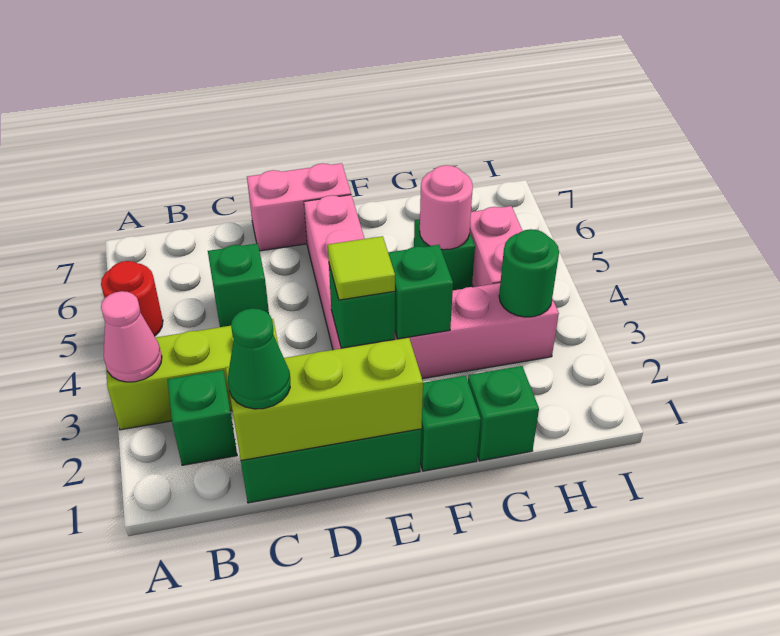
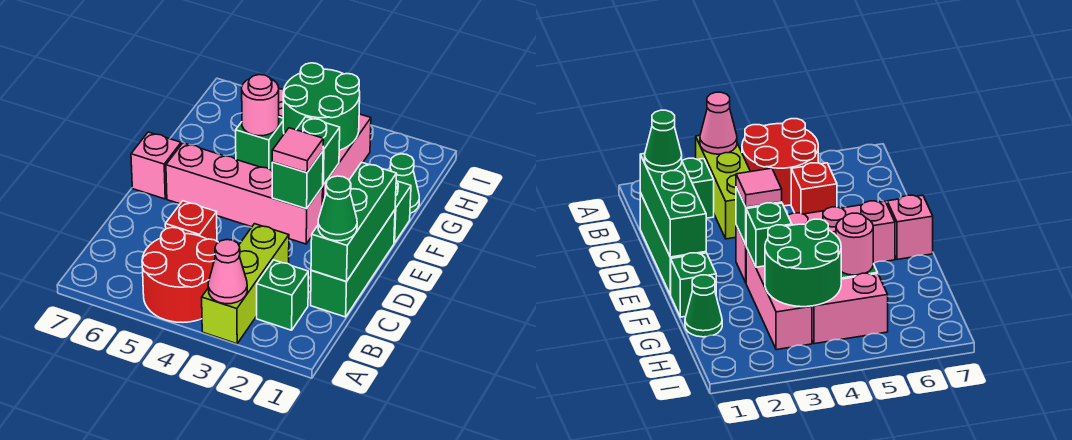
red round brick A5 level 1 -> red round brick A4:B5 level 1
lime brick C1:E1 level 2 -> green brick C1:E1 level 2
green brick C5 level 1 -> red brick C5 level 1
pink brick D7:E7 level 1 -> pink brick E7 level 1
lime tile E3 level 3 -> pink tile E3 level 3
green brick G1 level 1 -> green cone G1 level 1
green round brick H3 level 2 -> green round brick G3:H4 level 2

